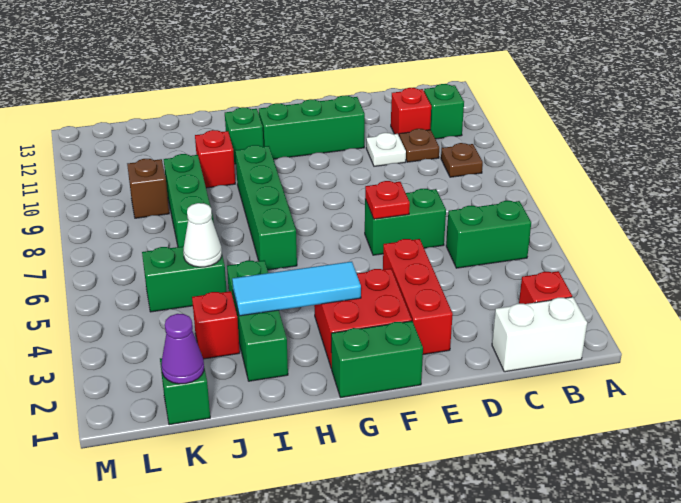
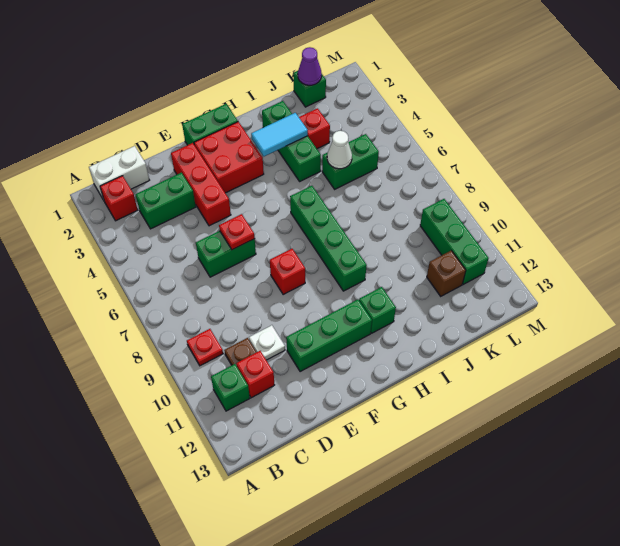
green brick B5:C5 level 1 -> green brick C3:D3 level 1
brown plate B9 level 1 -> red plate B9 level 1
cyan tile G3:I3 level 2 -> cyan tile H3:I3 level 2
red brick I10 level 1 -> red brick F8 level 1
green brick J7:J9 level 1 -> green brick L9:L11 level 1
brown brick K9 level 1 -> brown brick K11 level 1

